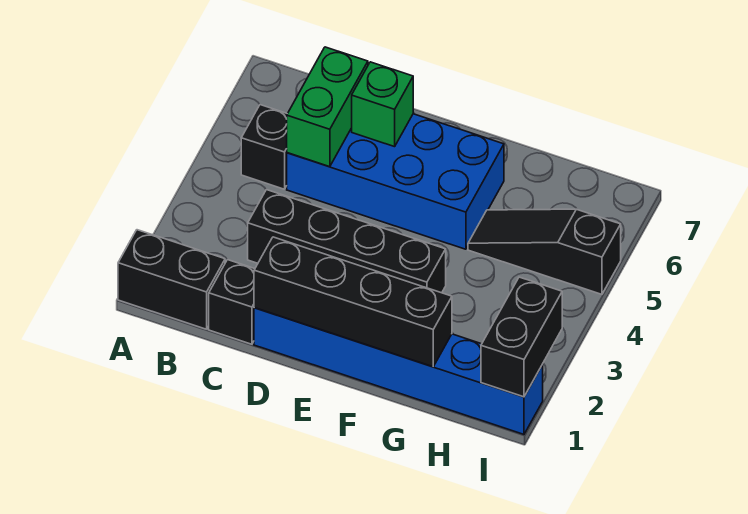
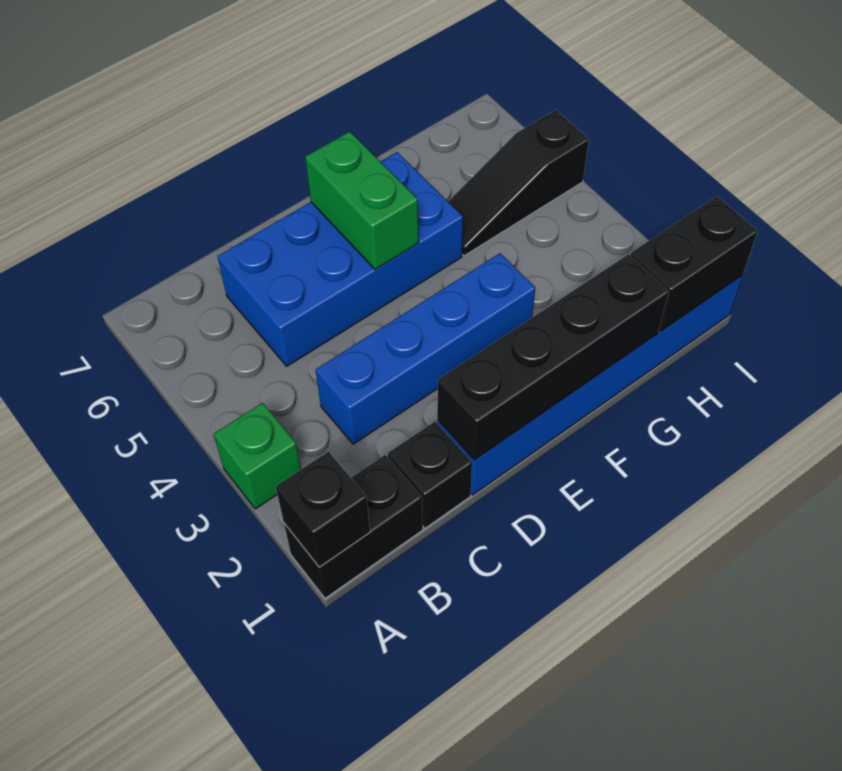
black brick B5 level 1 -> black brick A1 level 2
black brick C3:F3 level 1 -> blue brick C3:F3 level 1
green brick C5:C6 level 2 -> green brick E5:E6 level 2
green brick D6 level 2 -> green brick A3 level 1
black brick I1:I2 level 2 -> black brick H1:I1 level 2

